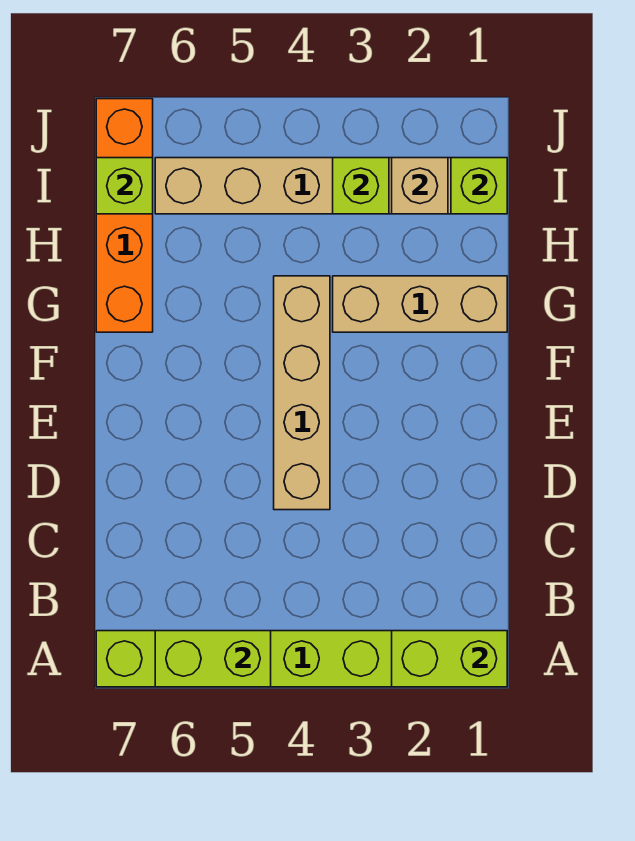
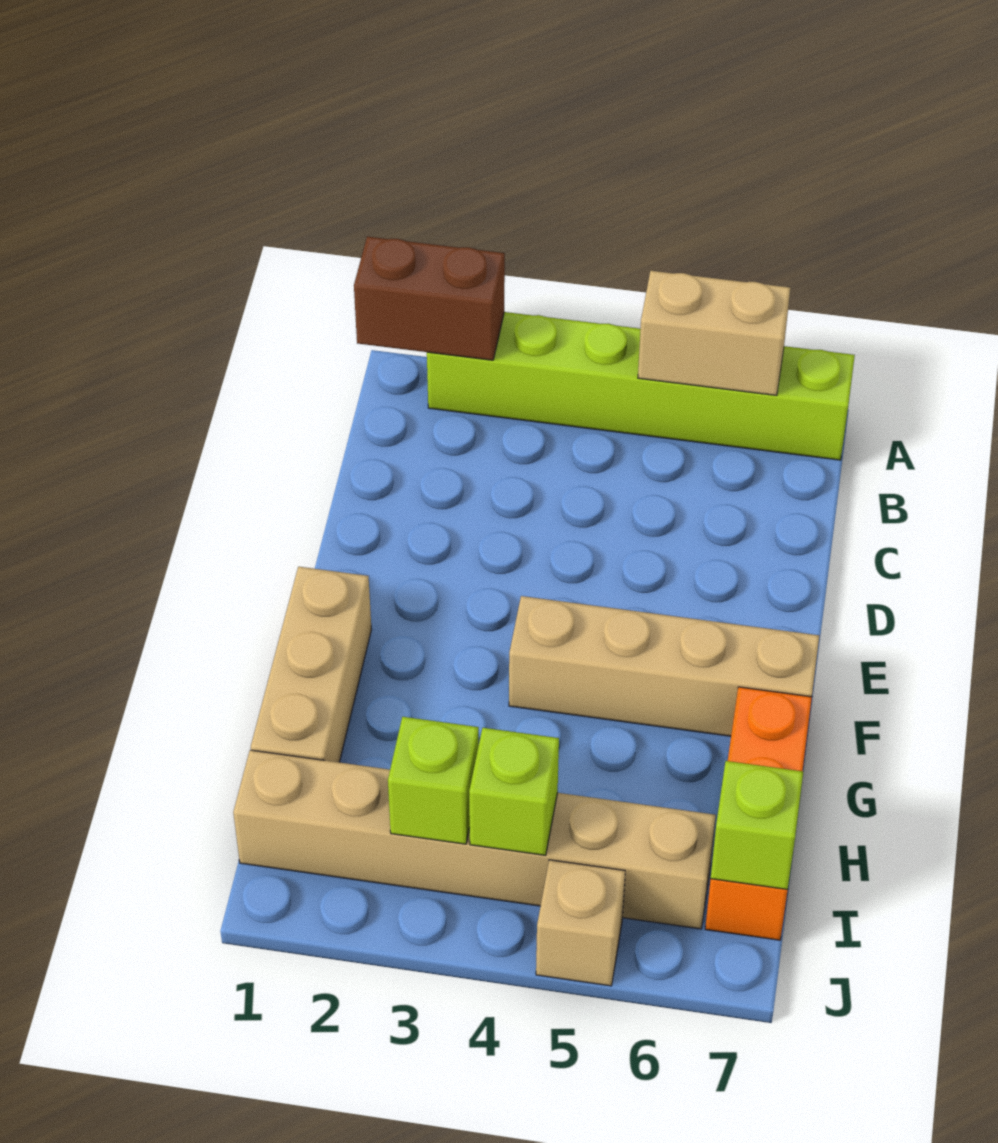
lime brick A1:A2 level 2 -> brown brick A1:A2 level 2
lime brick A5:A6 level 2 -> tan brick A5:A6 level 2
tan brick D4:G4 level 1 -> tan brick F4:F7 level 1
tan brick G1:G3 level 1 -> tan brick F1:H1 level 1
orange brick G7:J7 level 1 -> orange brick G7:I7 level 1
lime brick I1 level 2 -> lime brick I4 level 2
tan brick I2 level 2 -> tan brick J5 level 1

